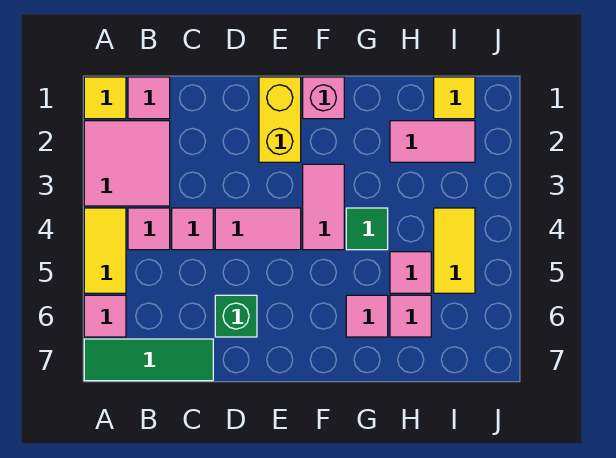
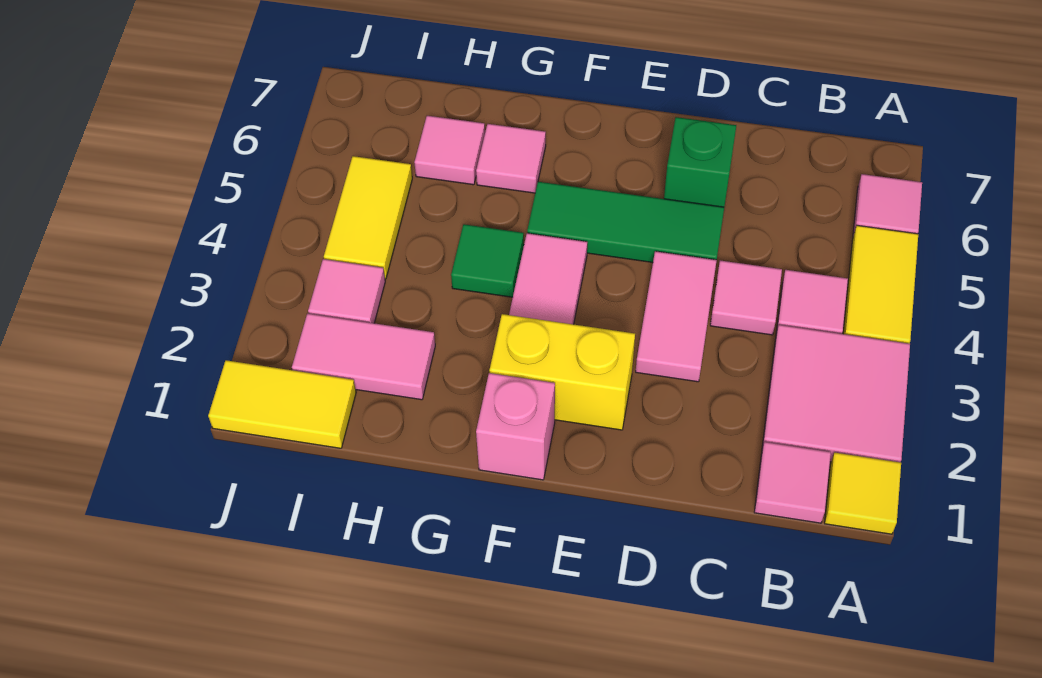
green tile A7:C7 level 1 -> green tile D5:F5 level 1
pink tile D4:E4 level 1 -> pink tile D3:D4 level 1
yellow brick E1:E2 level 1 -> yellow brick E2:F2 level 1
pink tile H5 level 1 -> pink tile I3 level 1
yellow tile I1 level 1 -> yellow tile I1:J1 level 1

